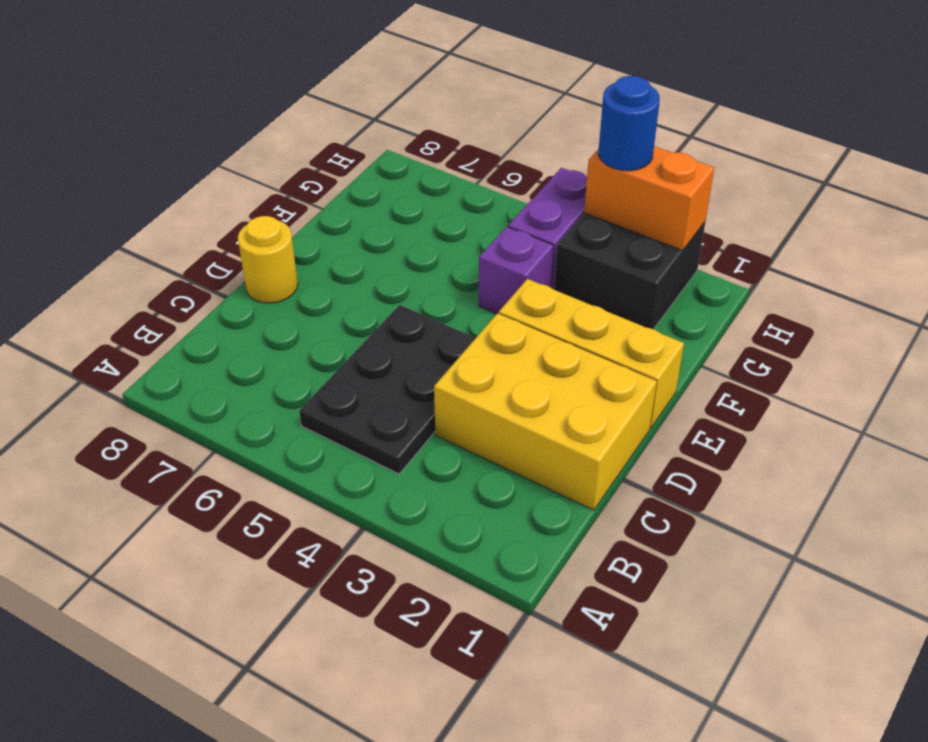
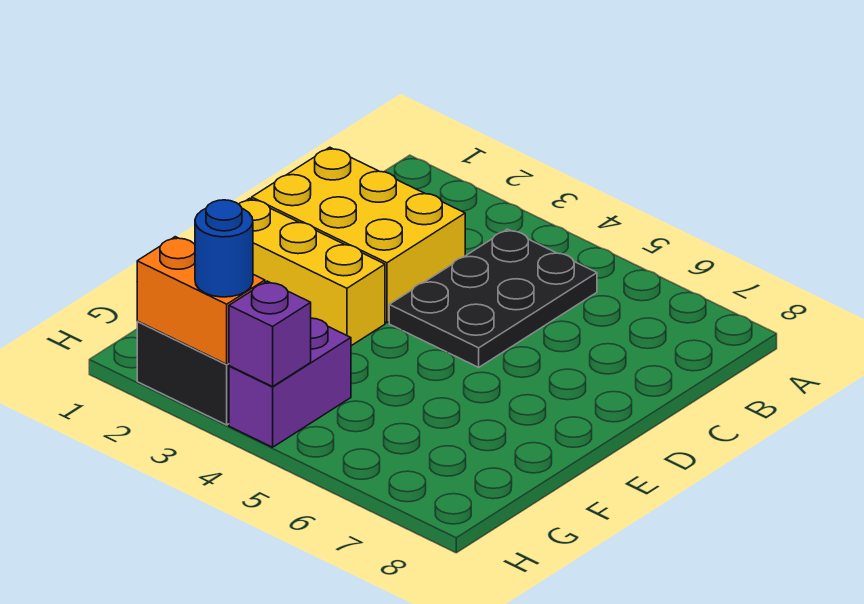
yellow round brick D8 level 1 -> none
purple brick F4 level 1 -> purple brick H4 level 2

